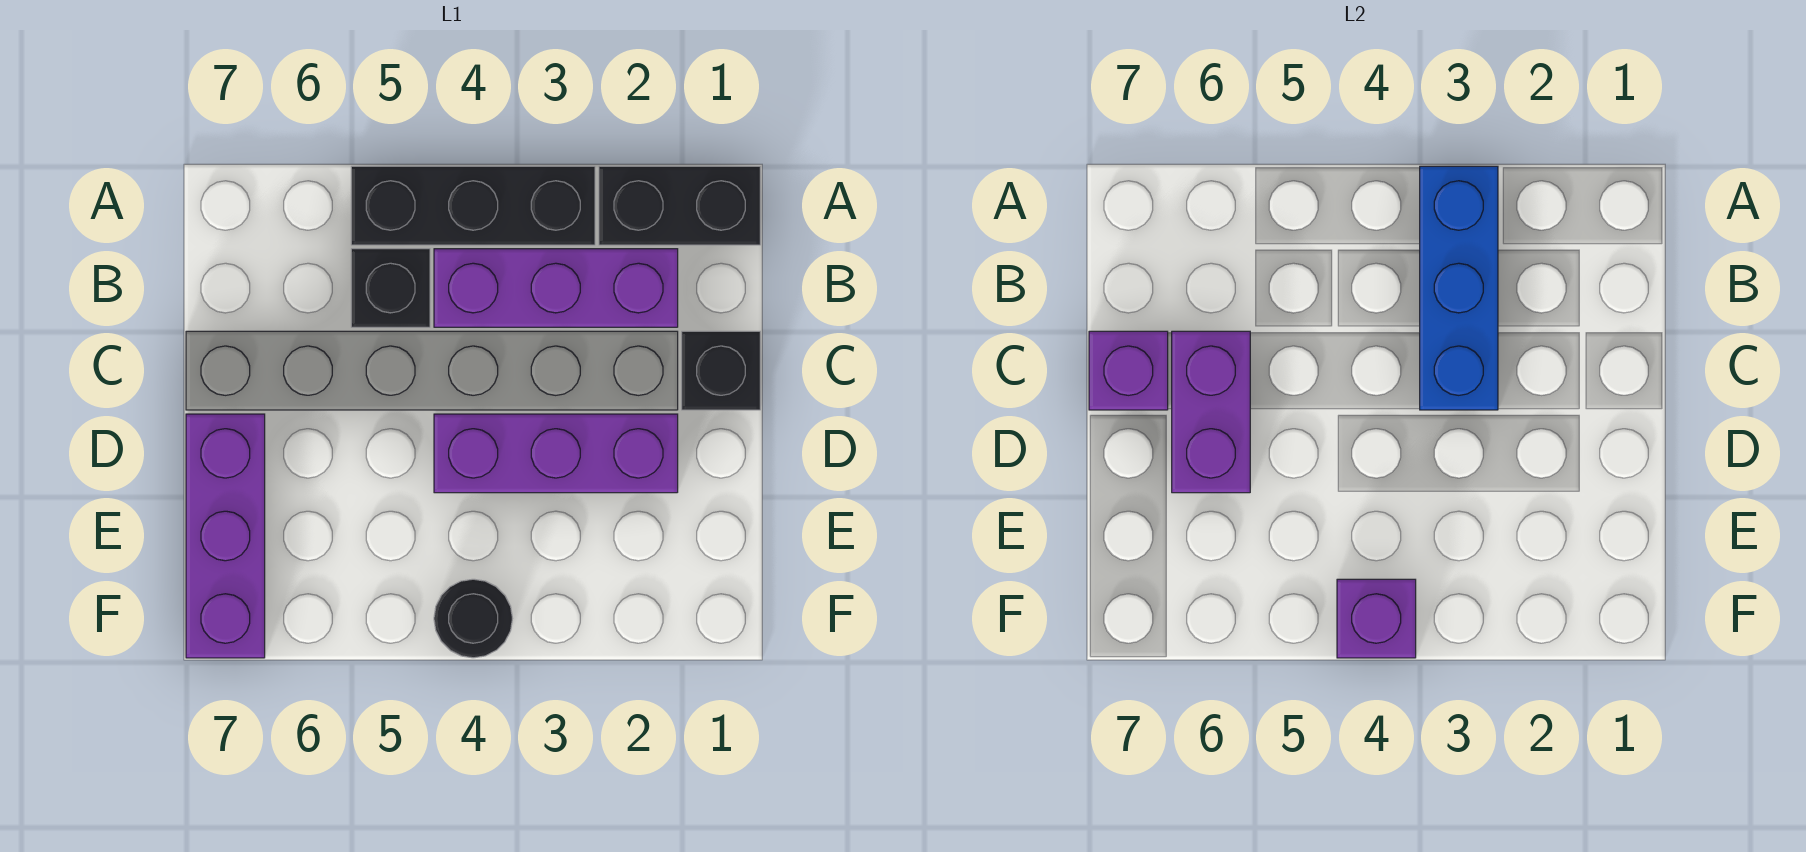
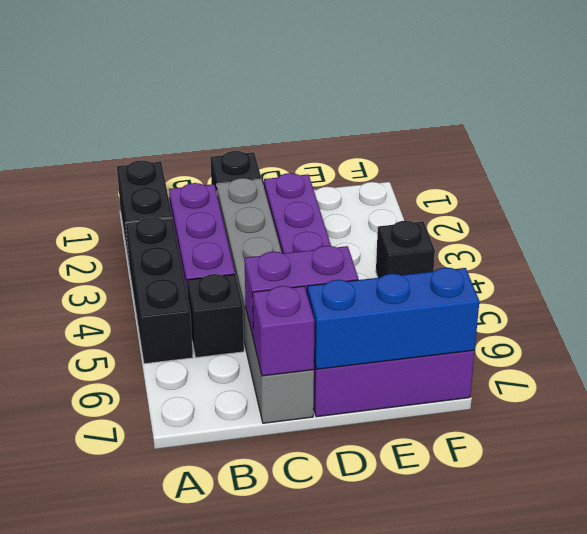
blue brick A3:C3 level 2 -> blue brick D7:F7 level 2
black round brick F4 level 1 -> black brick F4 level 1
purple brick F4 level 2 -> none

